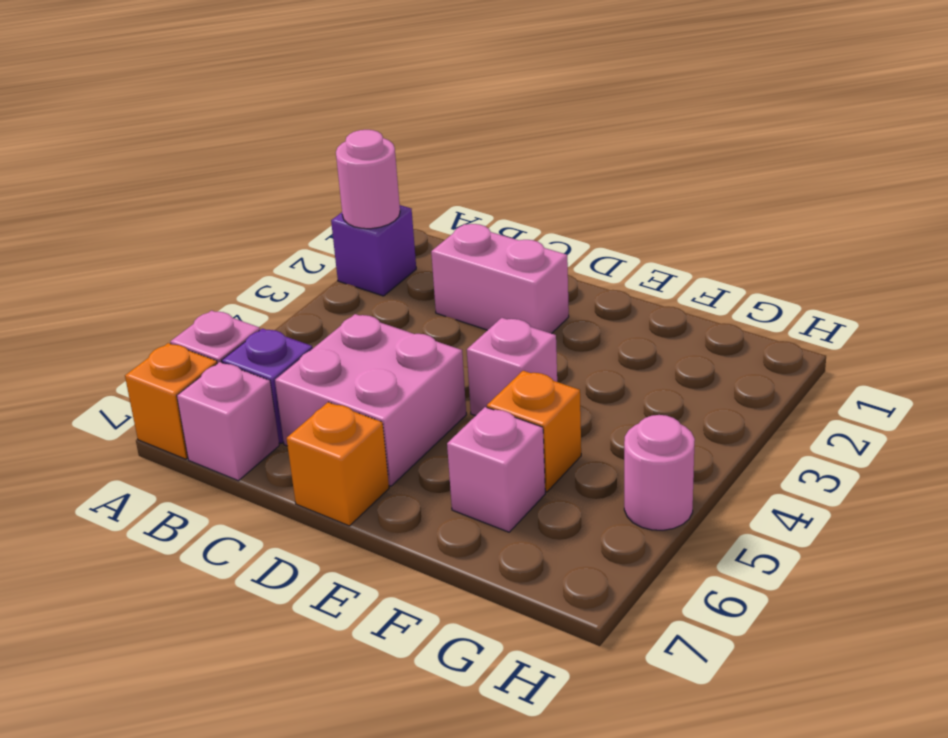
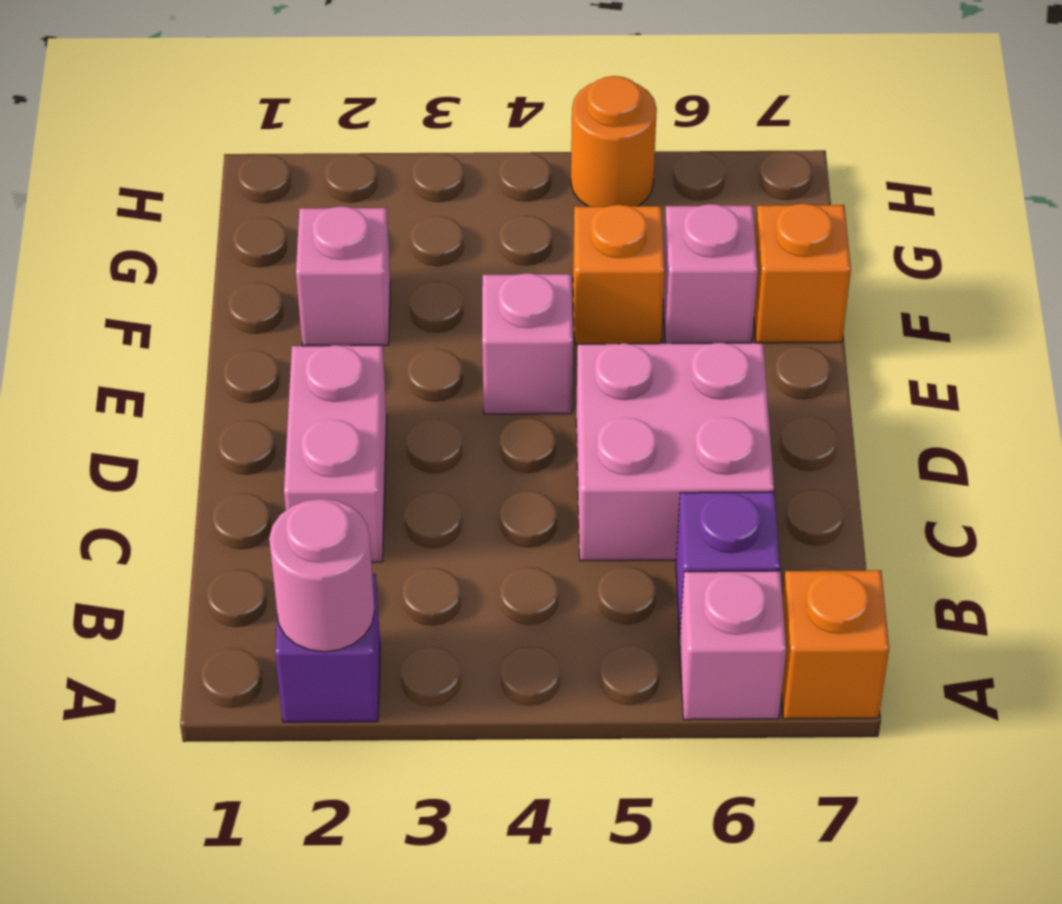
pink brick B7 level 1 -> pink brick F2 level 1
orange brick D7 level 1 -> orange brick F7 level 1
pink round brick H5 level 1 -> orange round brick H5 level 1

